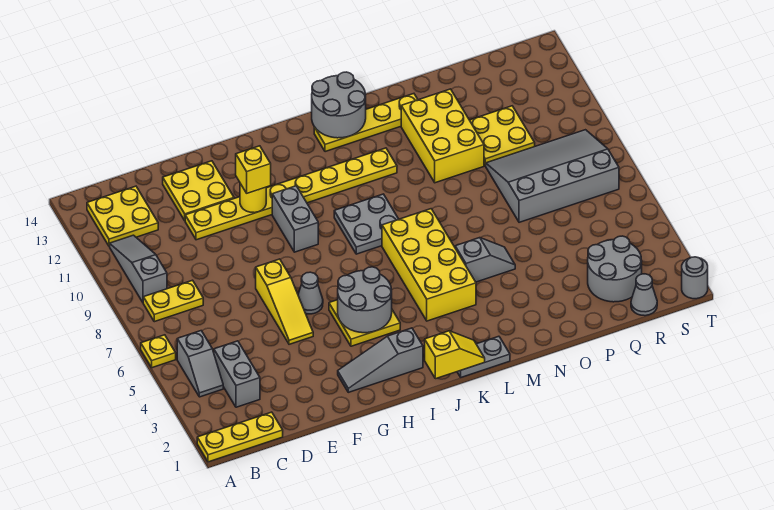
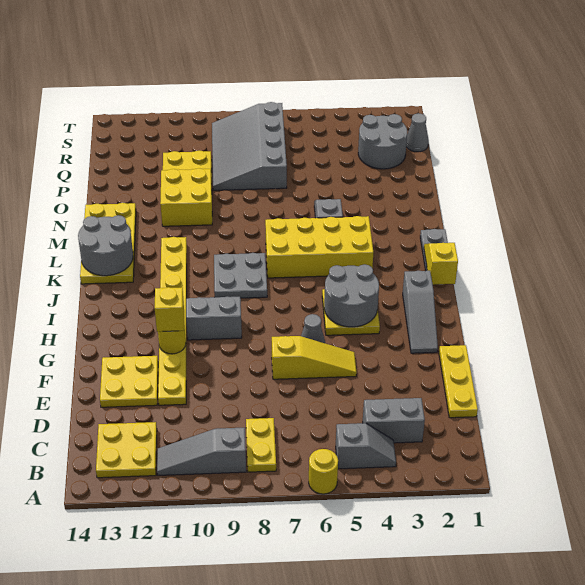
yellow plate A1:C1 level 1 -> yellow plate D1:F1 level 1
yellow plate A6 level 1 -> yellow round brick A6 level 1
yellow plate K13:N13 level 1 -> yellow plate K13:N14 level 1
yellow brick N10:O12 level 1 -> yellow brick N10:O11 level 1
grey round brick T1 level 1 -> none

